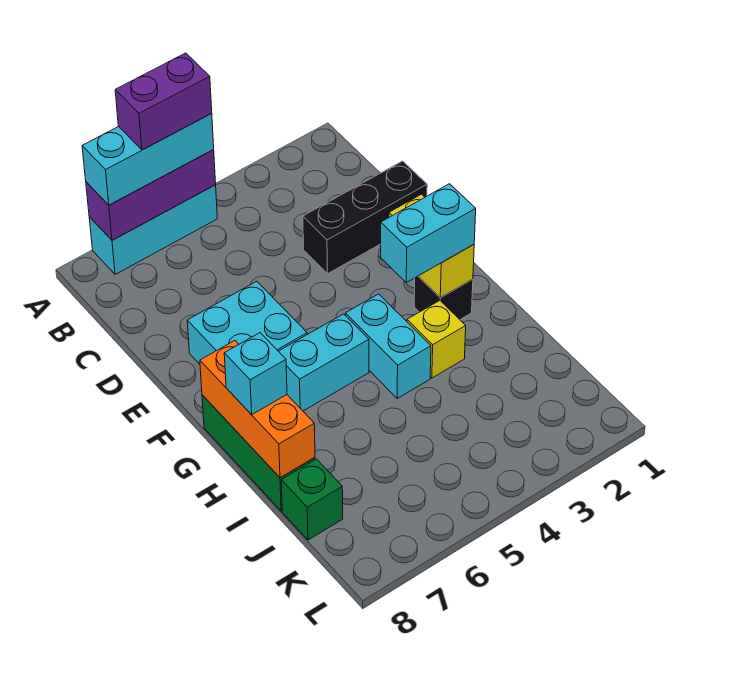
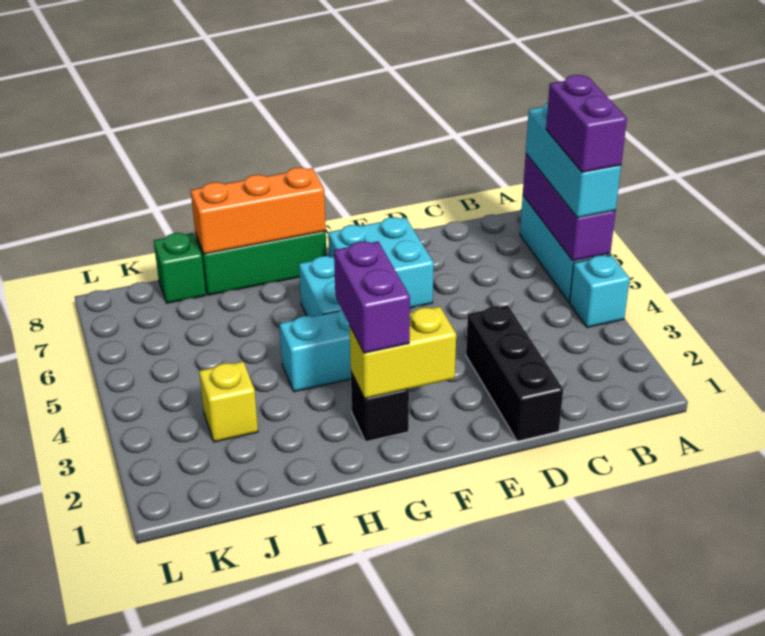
cyan brick G2:G3 level 3 -> purple brick G2:G3 level 3
yellow brick H3 level 1 -> yellow brick J3 level 1
cyan brick H8 level 3 -> cyan brick A4 level 1

